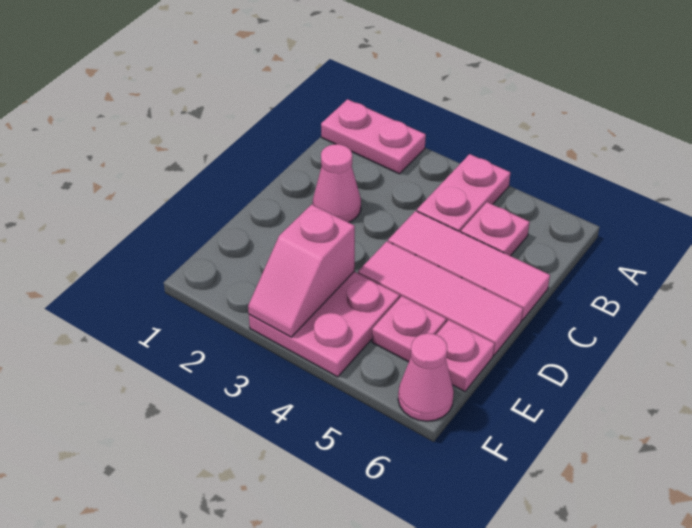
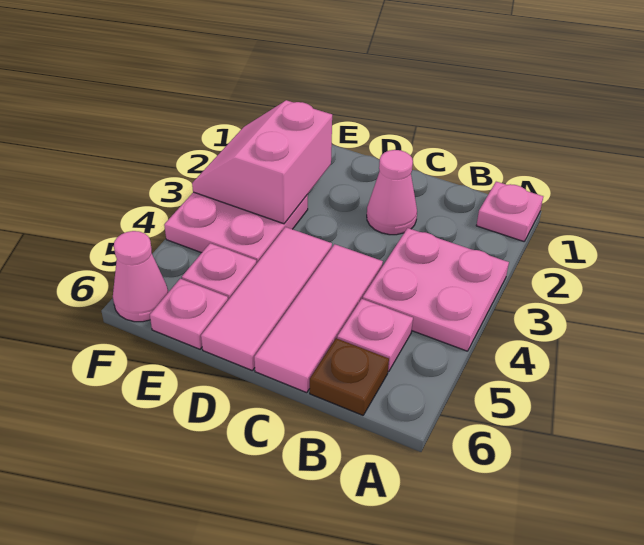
pink plate A1:A2 level 1 -> pink plate A1 level 1
pink plate A4:B4 level 1 -> pink plate A3:B4 level 1
none -> brown plate B6 level 1
pink slope E3:F3 level 2 top E -> pink slope E2:F3 level 2 top E

